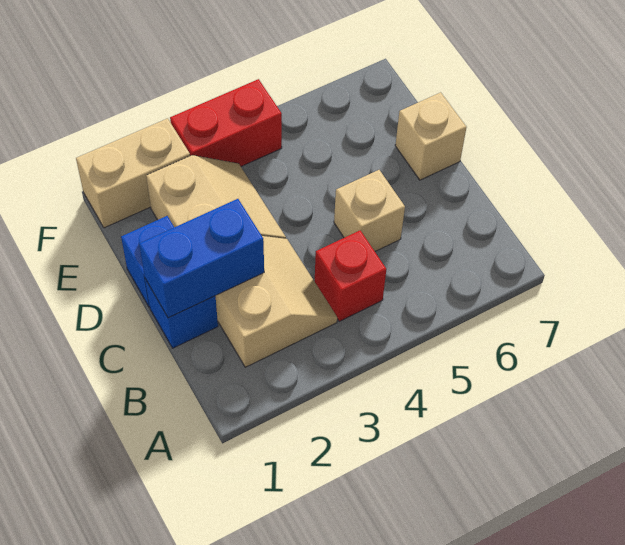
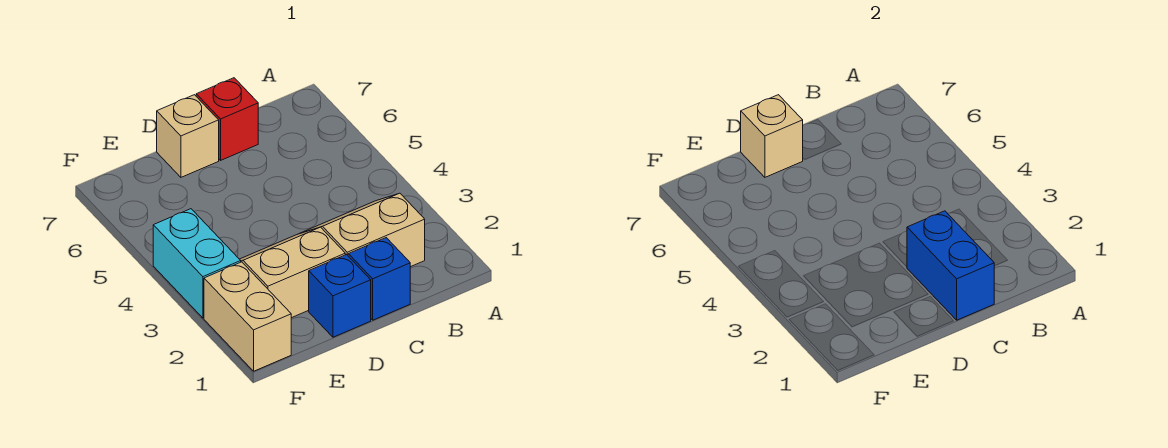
red brick B4 level 1 -> red brick C7 level 1
tan brick C5 level 1 -> tan brick D7 level 2
red brick F3:F4 level 1 -> cyan brick F3:F4 level 1

